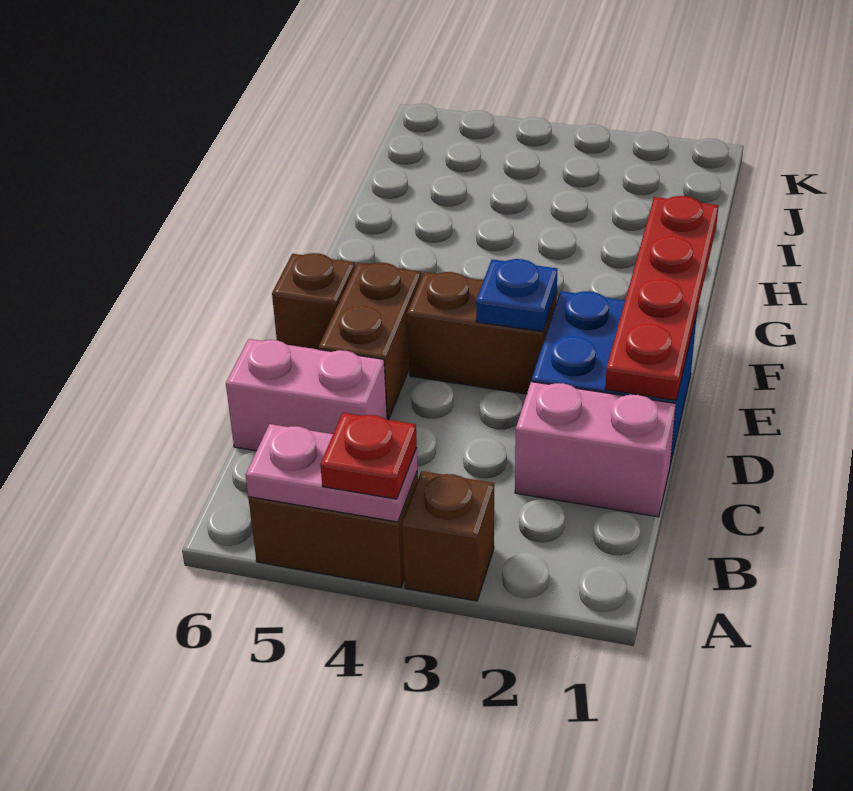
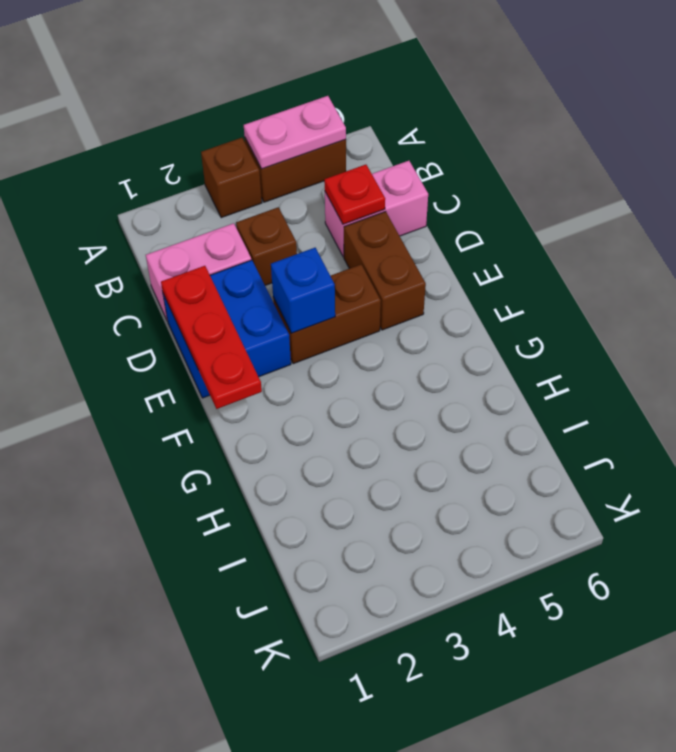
red plate A4 level 3 -> red plate C5 level 2
red plate D1:G1 level 2 -> red plate D1:F1 level 2
blue plate E3 level 2 -> blue brick E3 level 2
brown brick E6 level 1 -> brown brick C3 level 1

